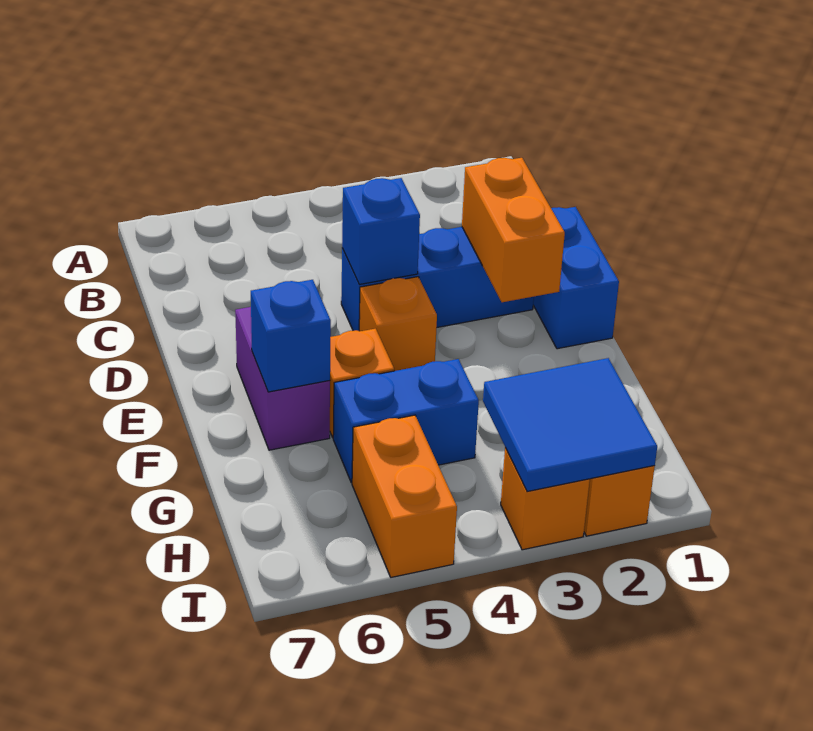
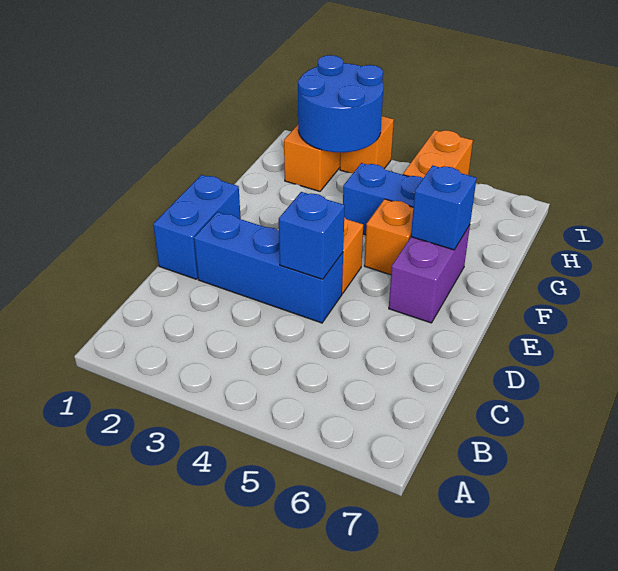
orange brick D2:E2 level 2 -> none
blue tile H2:I3 level 2 -> blue round brick H2:I3 level 2

